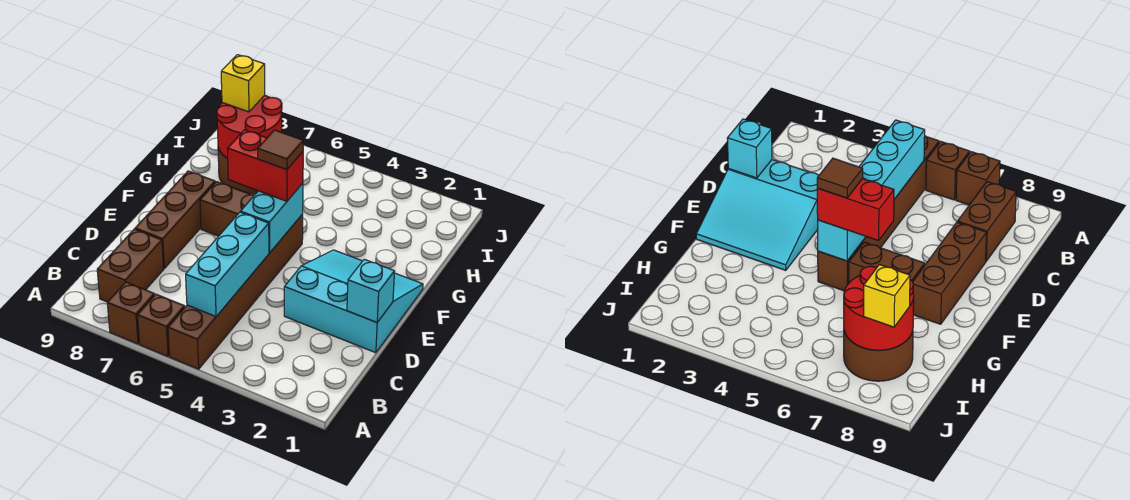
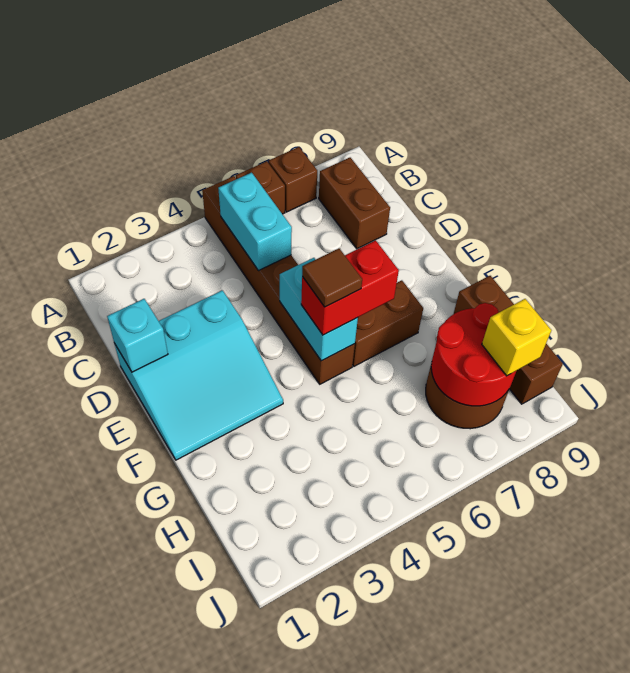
cyan brick B5:D5 level 2 -> cyan brick B5:C5 level 2
brown brick D8:F8 level 1 -> brown brick G9:I9 level 1

